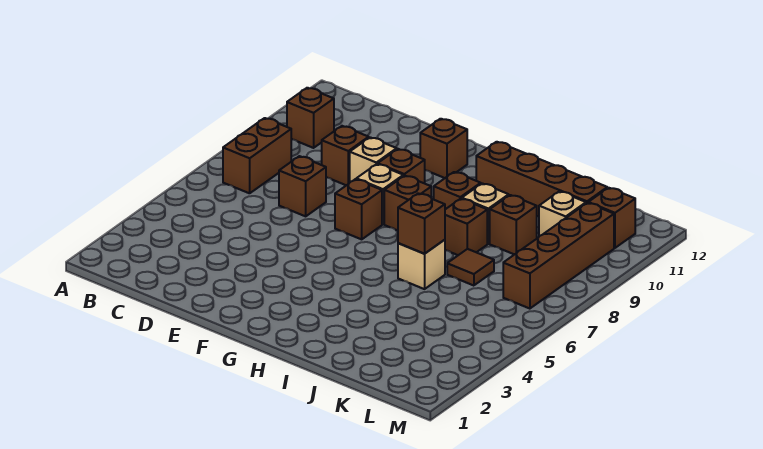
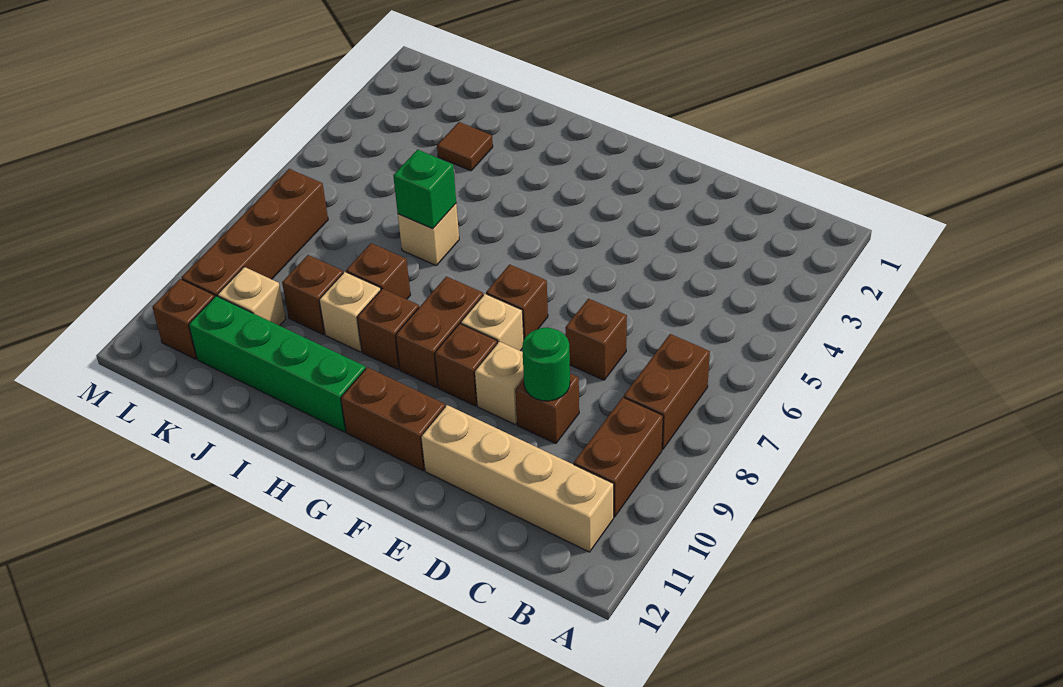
brown brick B10 level 1 -> brown brick B9:B10 level 1
none -> tan brick B11:E11 level 1
none -> green round brick D9 level 2
brown brick F11 level 1 -> brown brick F11:G11 level 1
brown brick G8 level 1 -> brown brick G8:G9 level 1
brown brick H11:K11 level 1 -> green brick H11:K11 level 1
brown brick I6 level 2 -> green brick I6 level 2
brown tile J7 level 1 -> brown tile J3 level 1

